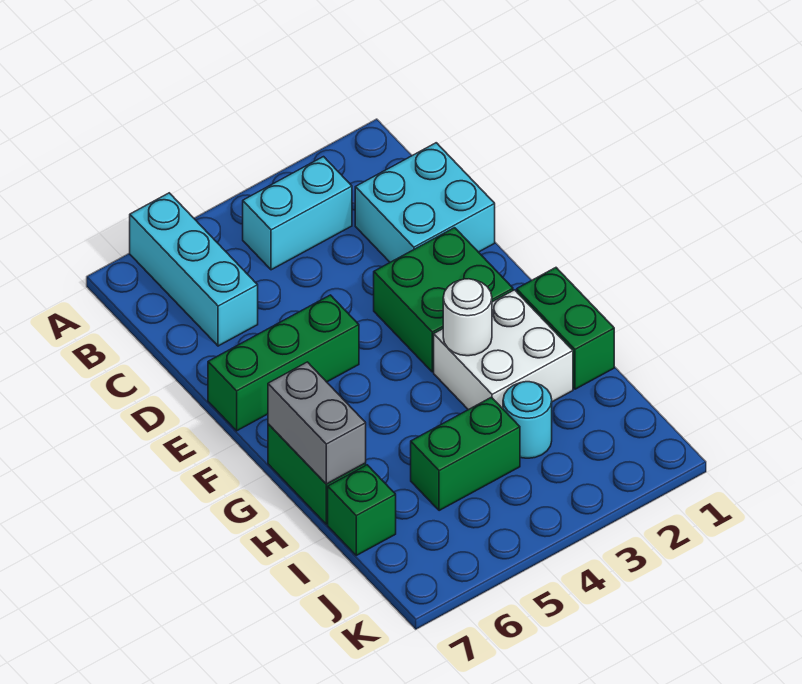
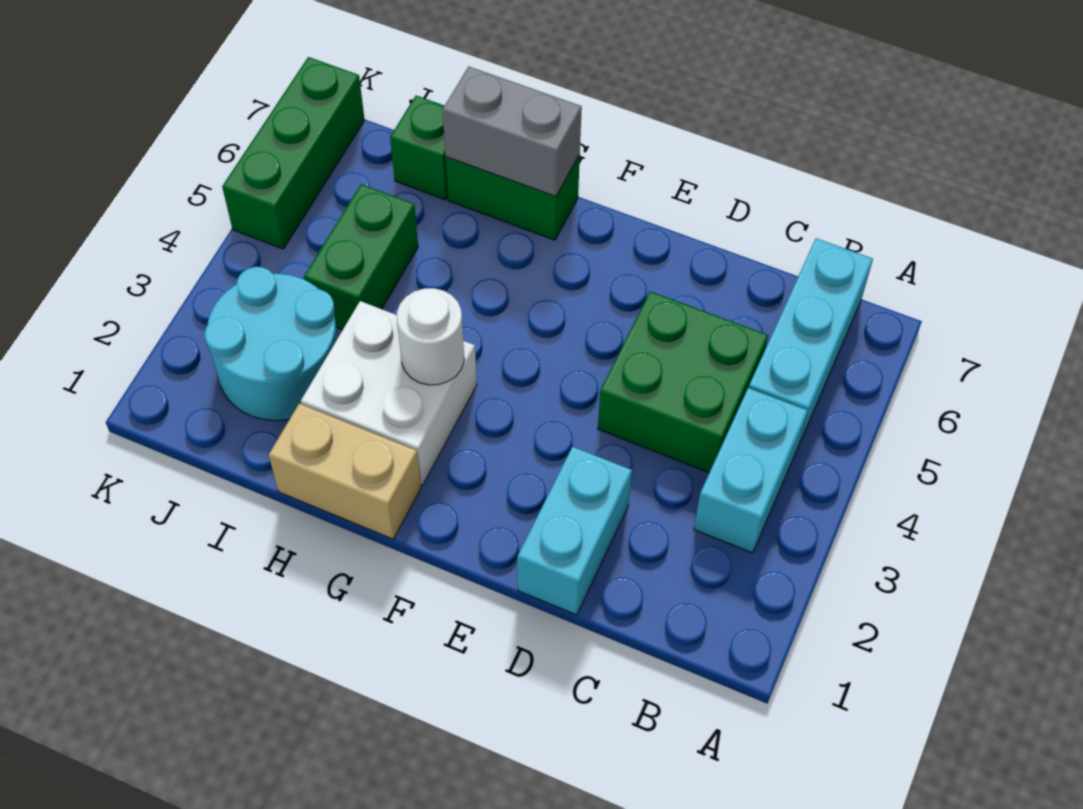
cyan brick A6:C6 level 1 -> cyan brick B5:B7 level 1
cyan brick C1:D2 level 1 -> cyan brick D1:D2 level 1
green brick E2:F3 level 1 -> green brick C4:D5 level 1
green brick E5:E7 level 1 -> green brick K5:K7 level 1
green brick G1:H1 level 1 -> tan brick G1:H1 level 1
cyan round brick I3 level 1 -> cyan round brick I2:J3 level 1

